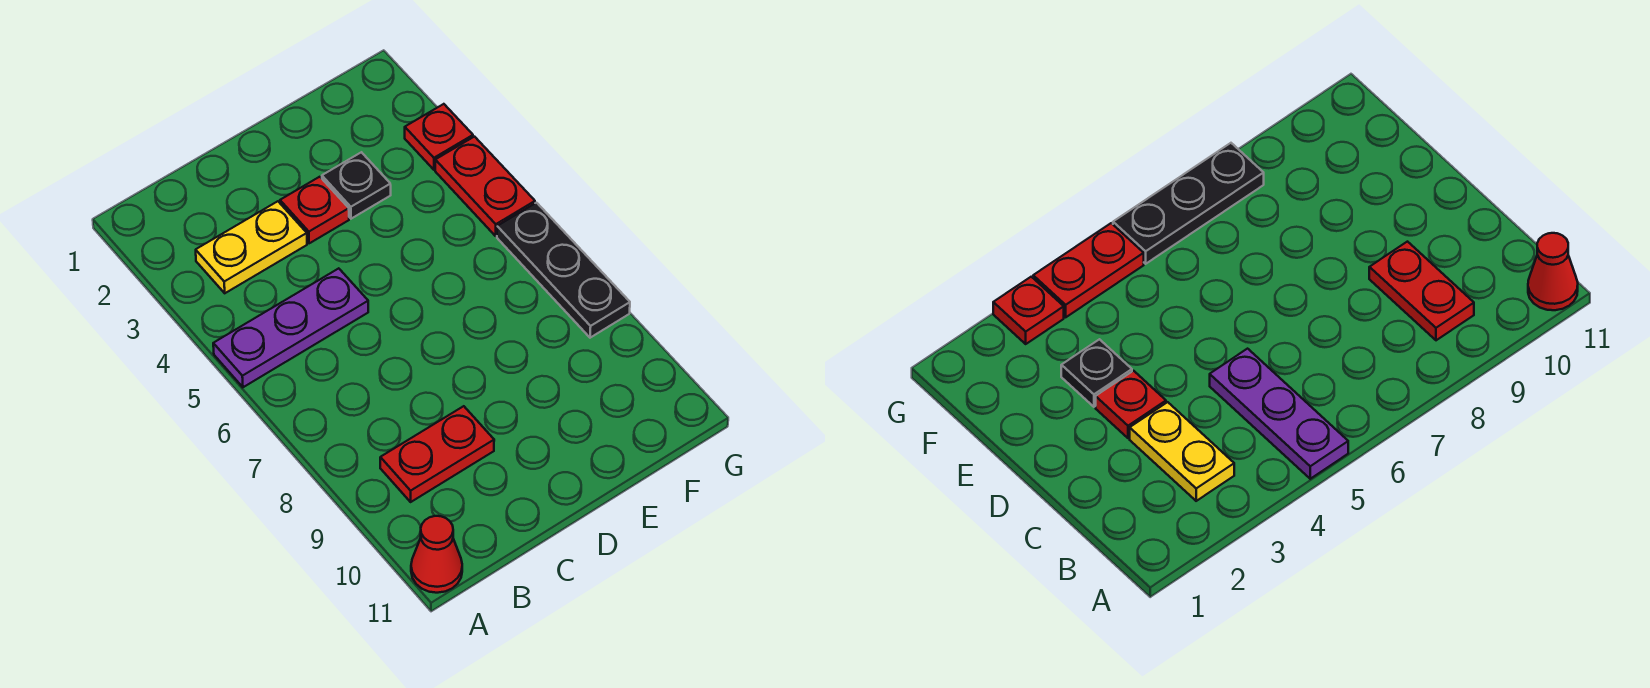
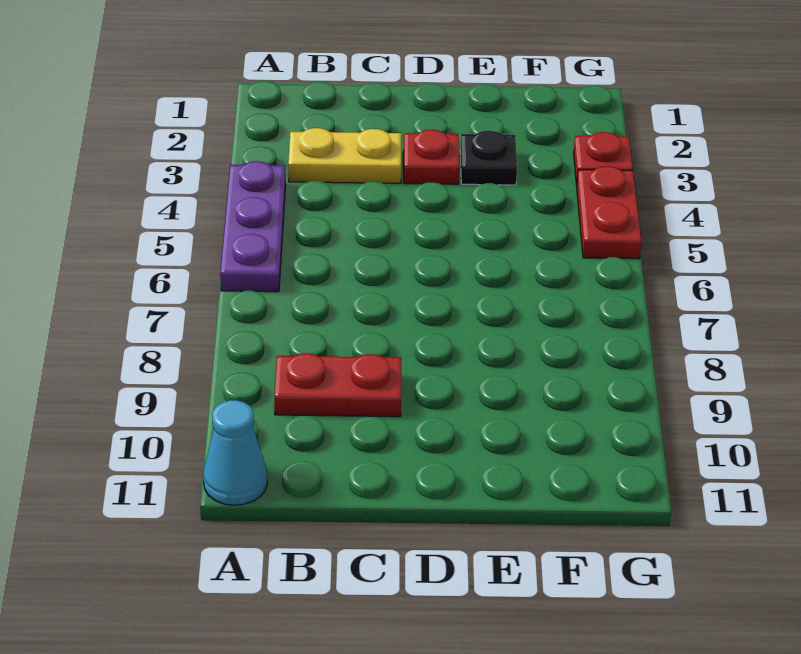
purple plate A5:C5 level 1 -> purple plate A4:A6 level 1
red cone A11 level 1 -> cyan cone A11 level 1
black plate G6:G8 level 1 -> none

